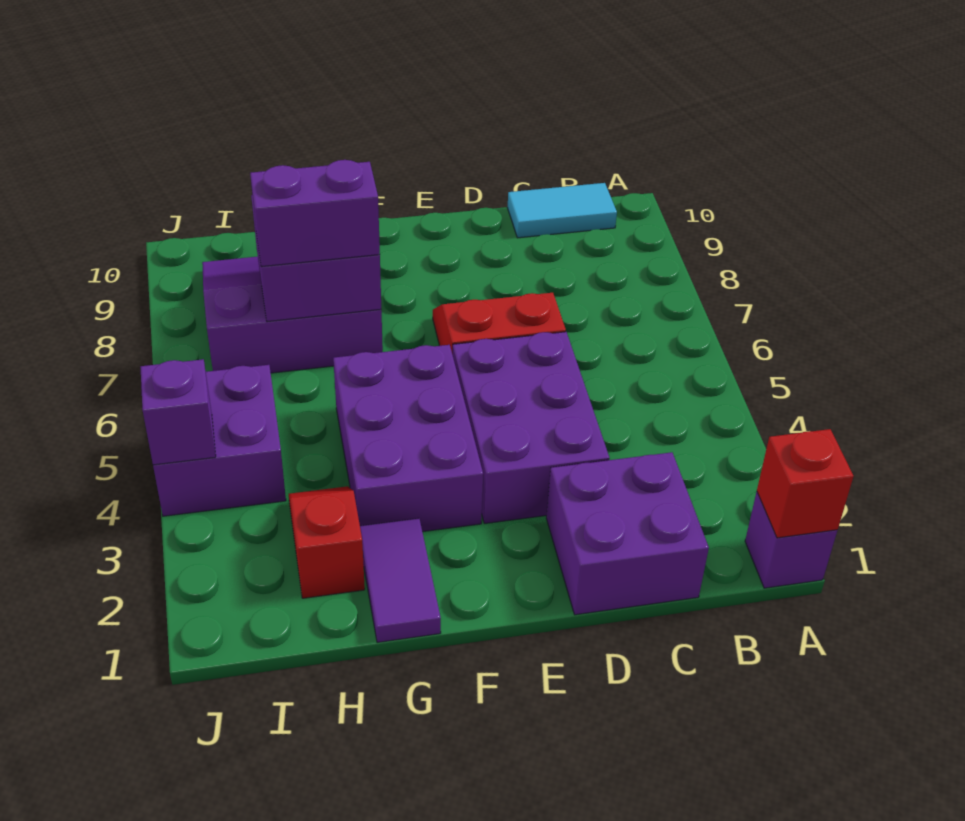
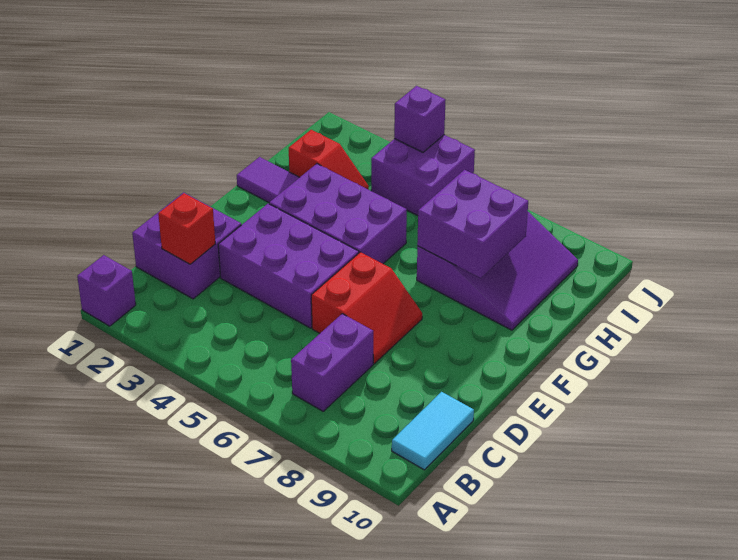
red brick A1 level 2 -> red brick C2 level 2
purple brick G7:H7 level 3 -> purple brick B7:C7 level 1

